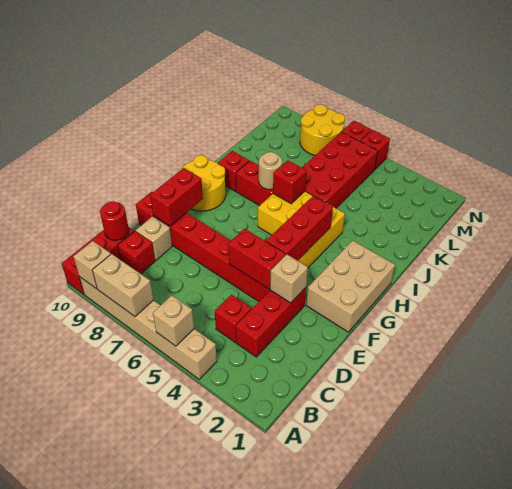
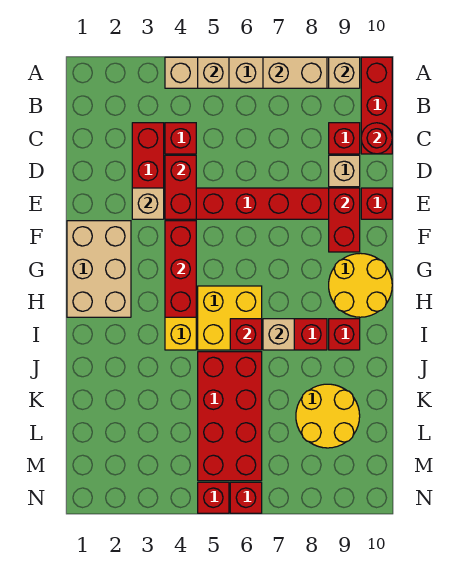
red brick E4:E5 level 2 -> red brick D4:E4 level 2
tan round brick I7 level 2 -> tan brick I7 level 2
yellow round brick M7:N8 level 1 -> yellow round brick K8:L9 level 1

